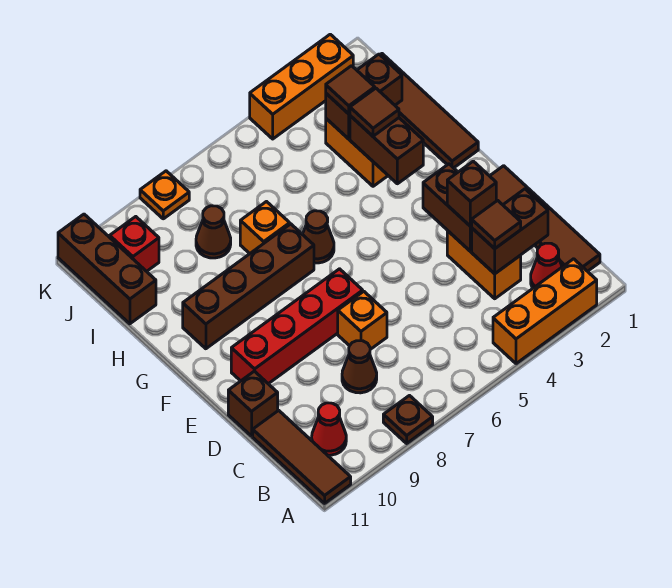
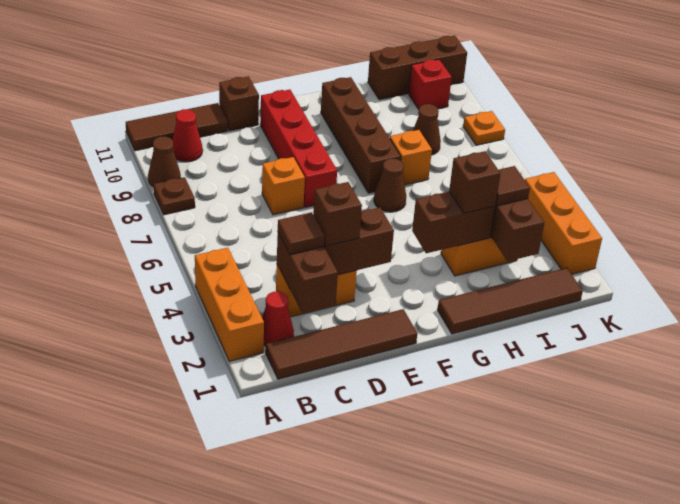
brown cone C8 level 1 -> brown cone A9 level 1
brown tile H3 level 3 -> brown brick H3 level 3

